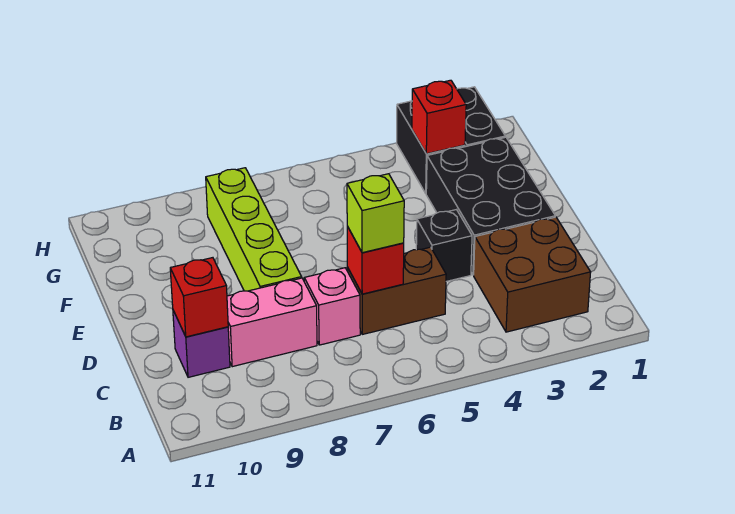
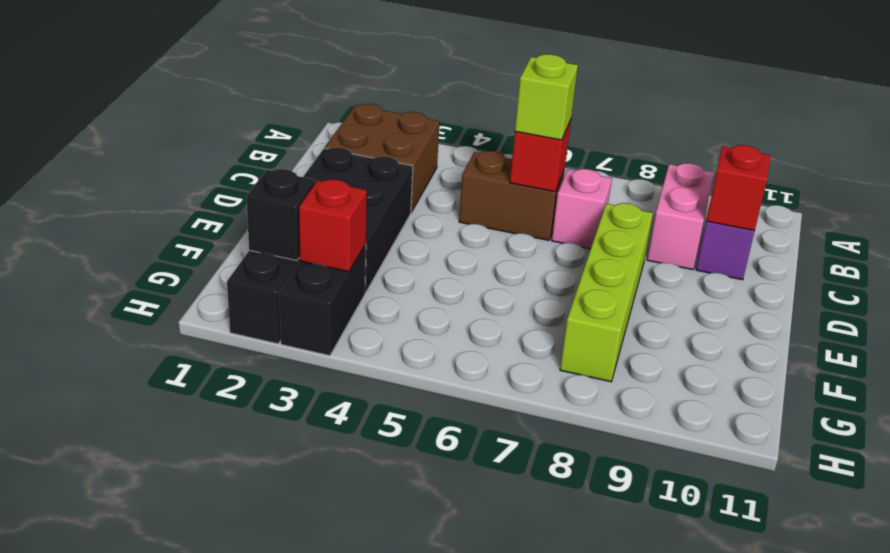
pink brick C8:C9 level 1 -> pink brick B9:C9 level 1
black brick D4 level 1 -> black brick G2 level 2

